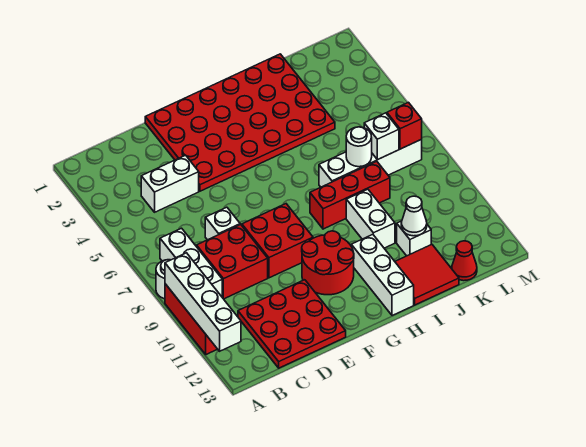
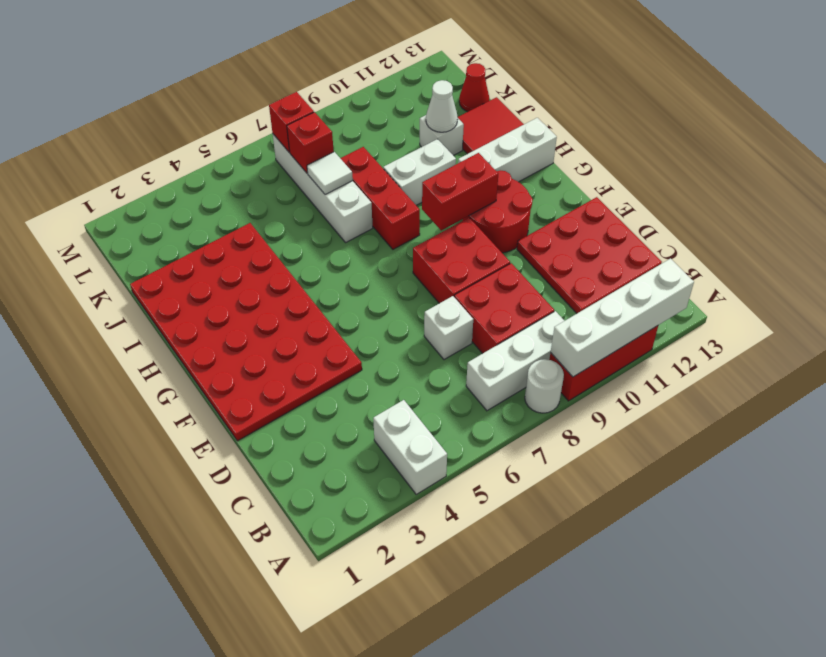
white brick C4:D4 level 1 -> white brick A4:B4 level 1
none -> red brick G9:G10 level 2
white round brick J7 level 2 -> white tile J7 level 2
white brick K7 level 2 -> red brick K7 level 2

